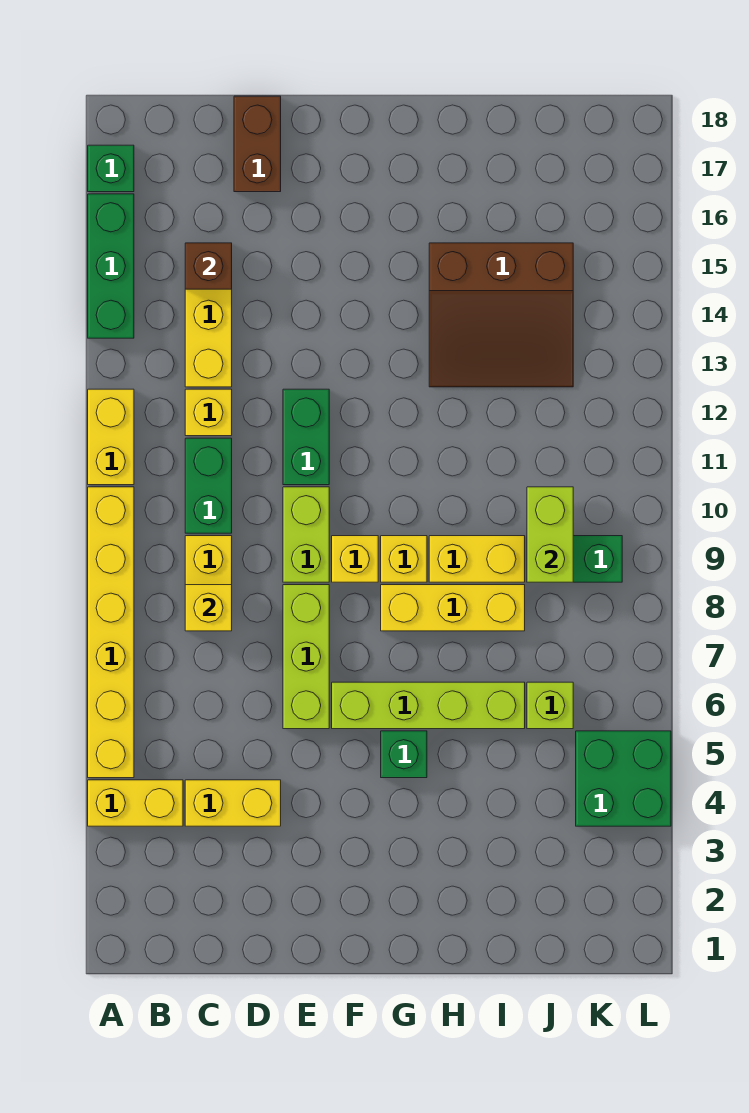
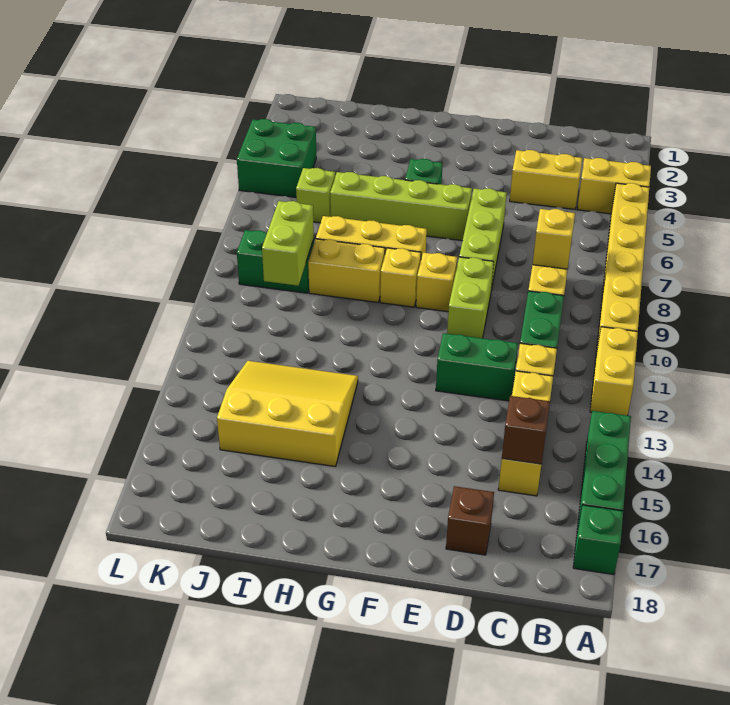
brown brick D17:D18 level 1 -> brown brick D17 level 1
green brick E11:E12 level 1 -> green brick D12:E12 level 1
brown slope H13:J15 level 1 top 15 -> yellow slope H13:J15 level 1 top 15

